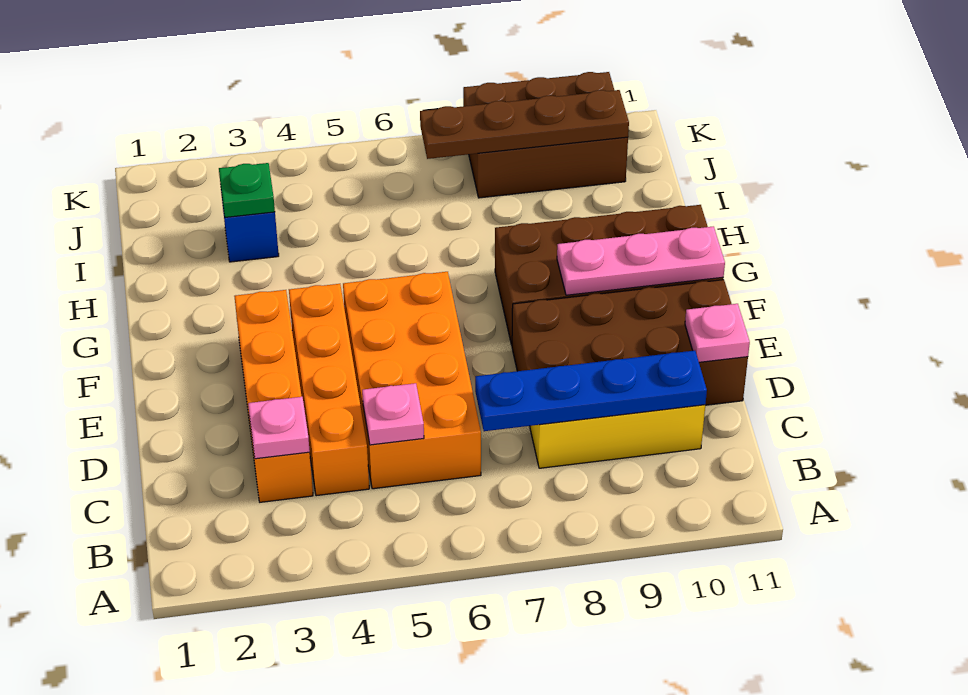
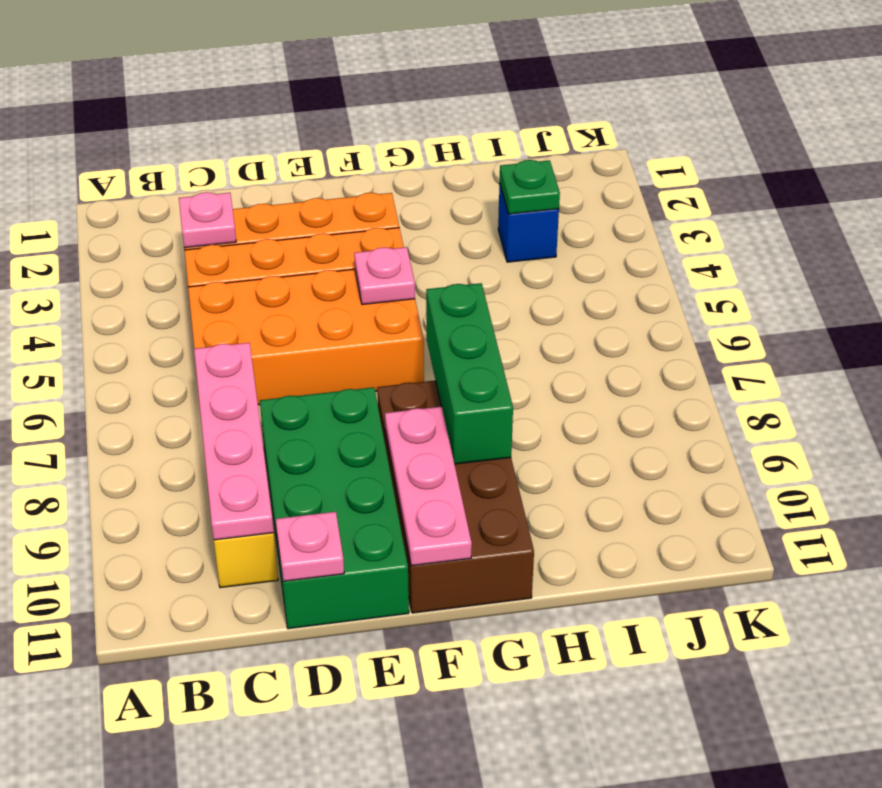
pink plate C5 level 2 -> pink plate F5 level 2
blue plate C7:C10 level 2 -> pink plate C7:C10 level 2
brown brick D8:E11 level 1 -> green brick D8:E11 level 1
none -> green brick G7:G9 level 2
brown plate J7:J10 level 2 -> none
brown brick J8:K10 level 1 -> none

